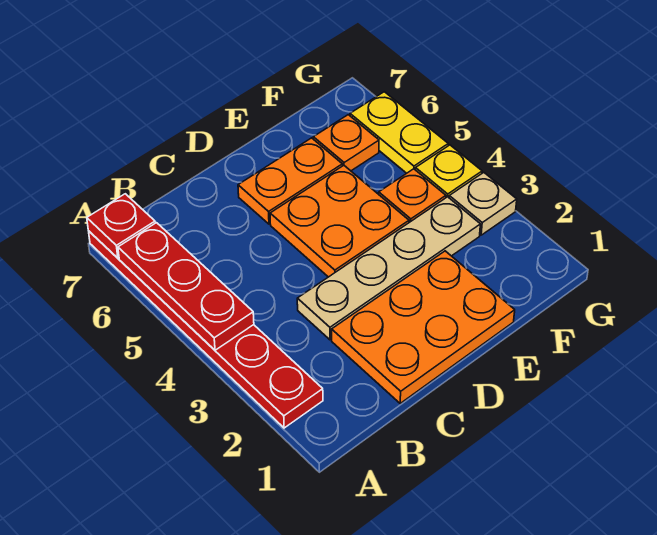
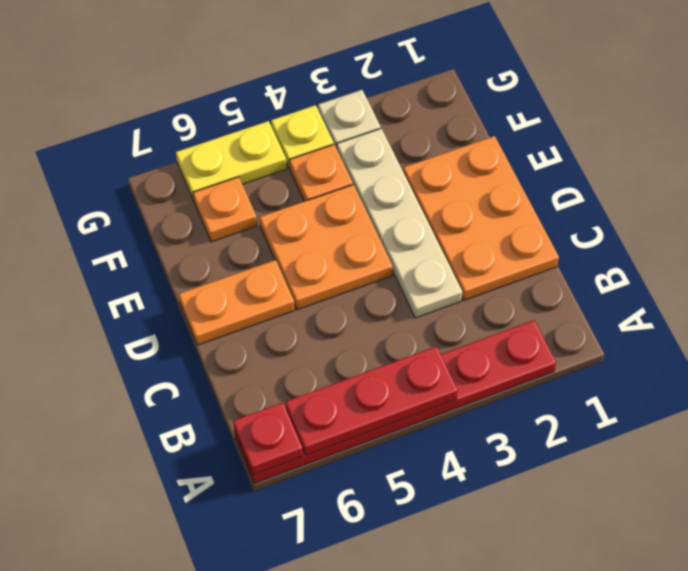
orange plate D6:E6 level 1 -> orange plate D6:D7 level 1

